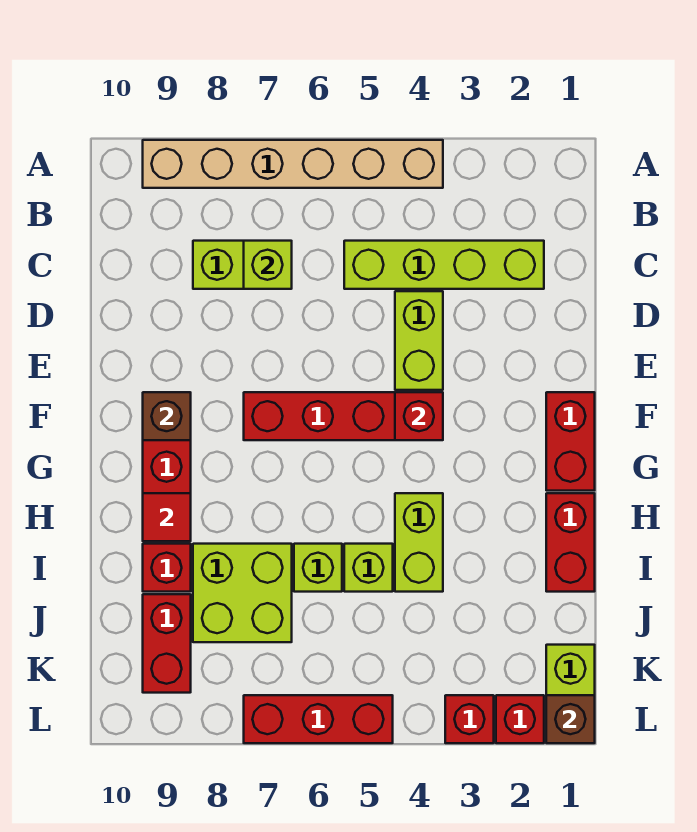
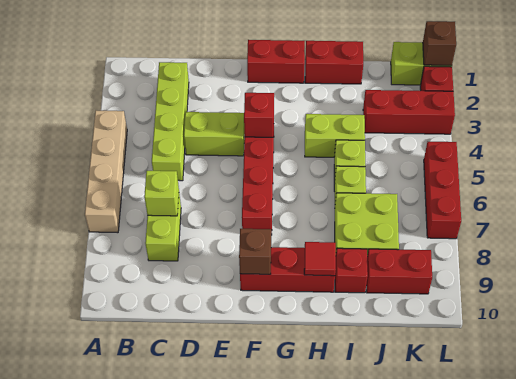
tan brick A4:A9 level 1 -> tan brick A4:A7 level 1
red brick L3 level 1 -> red brick J3:L3 level 1

